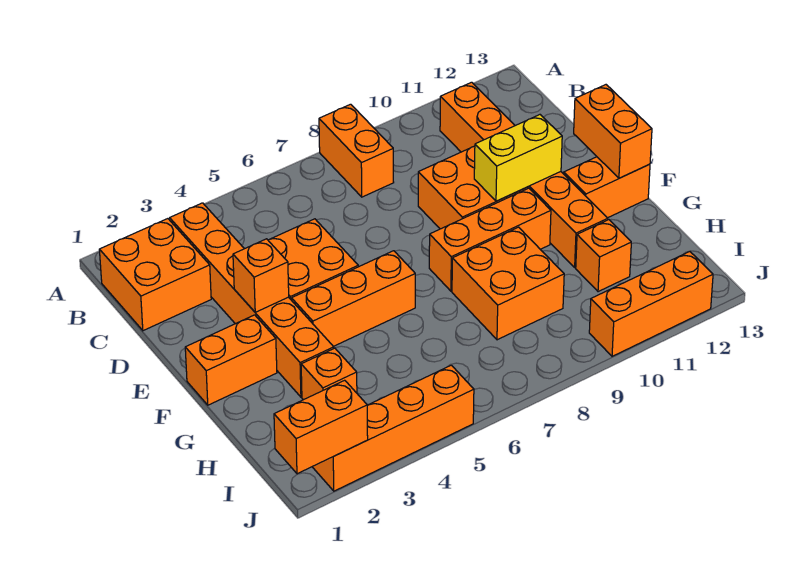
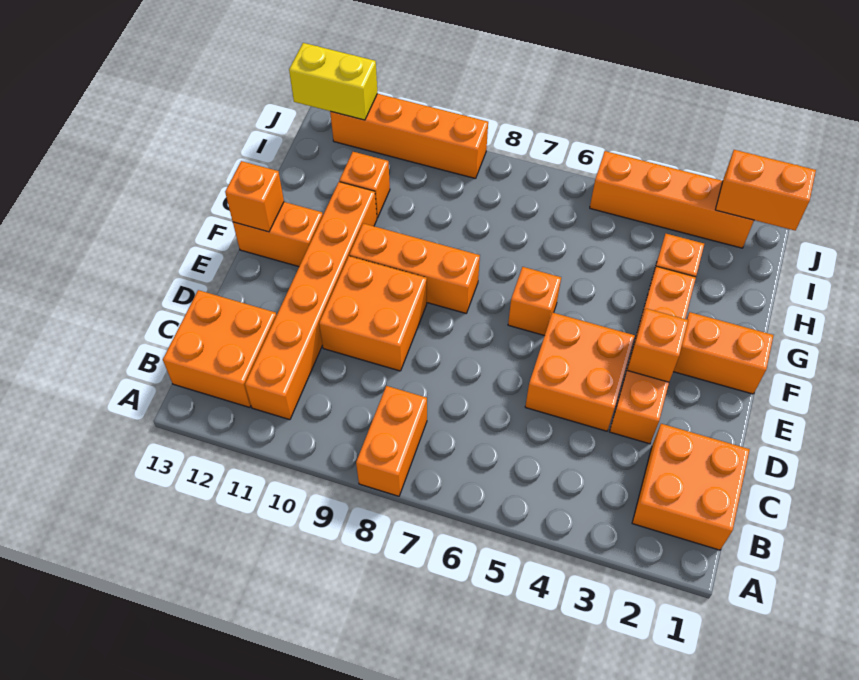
orange brick B3:G3 level 1 -> orange brick D3:G3 level 1
yellow brick E10:E11 level 2 -> yellow brick J12:J13 level 2
orange brick E13:F13 level 2 -> orange brick F13 level 2
orange brick F4:F6 level 1 -> orange brick F6 level 1
orange brick G8:H9 level 1 -> orange brick B12:C13 level 1
orange brick J10:J12 level 1 -> orange brick J9:J12 level 1

